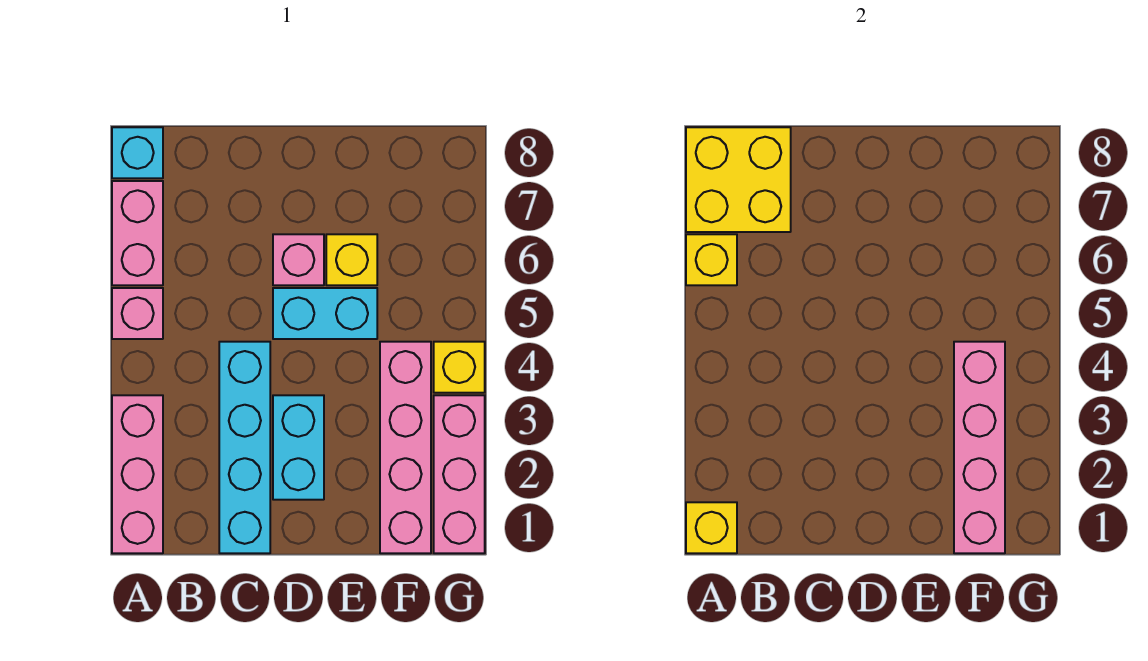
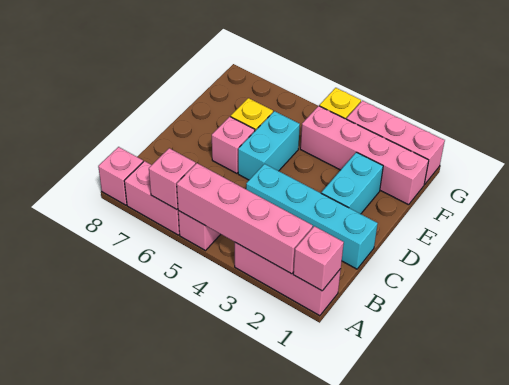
yellow brick A1 level 2 -> pink brick A1 level 2
yellow brick A6 level 2 -> pink brick A6 level 2
yellow brick A7:B8 level 2 -> none
cyan brick A8 level 1 -> pink brick A8 level 1
cyan brick D2:D3 level 1 -> cyan brick D2:E2 level 1
pink brick F1:F4 level 2 -> pink brick A2:A5 level 2

